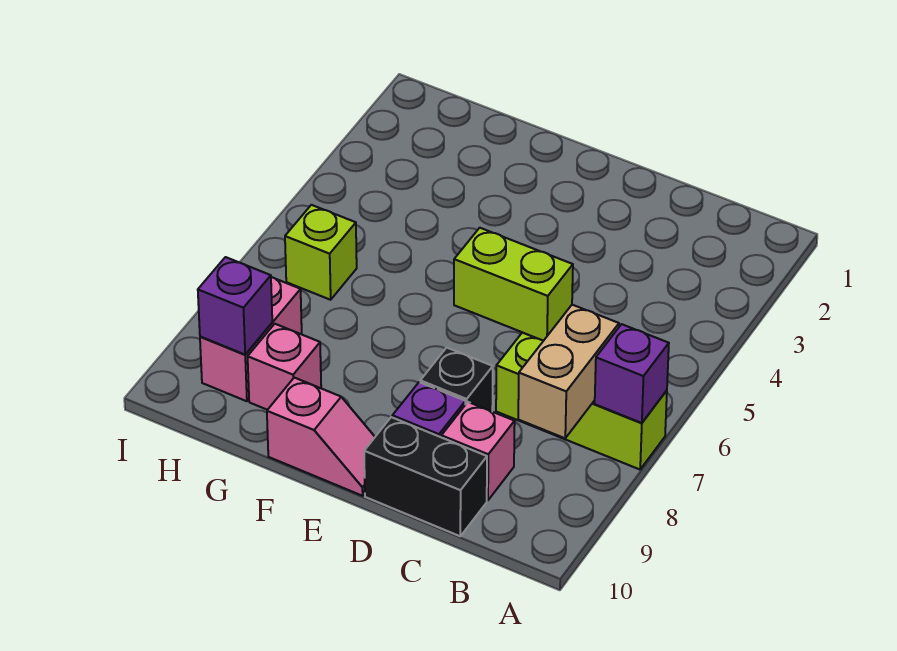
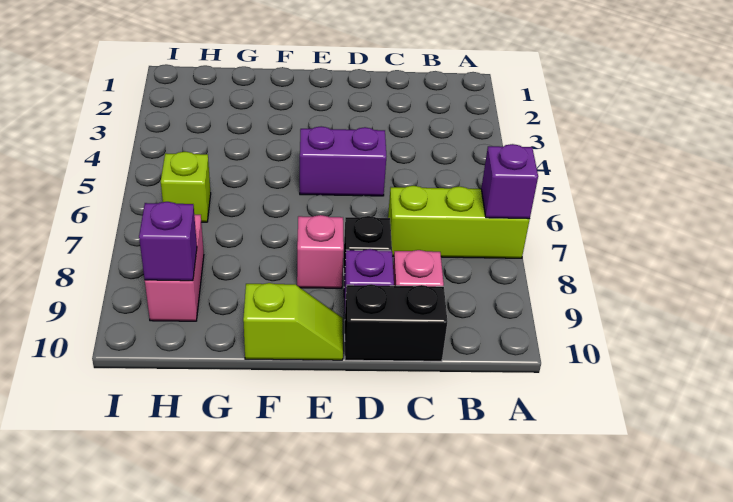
tan brick B7:B8 level 2 -> none
lime brick D5:E5 level 1 -> purple brick D5:E5 level 1
pink slope E10:F10 level 1 top F -> lime slope E10:F10 level 1 top F
pink brick G9 level 1 -> pink brick E8 level 1

